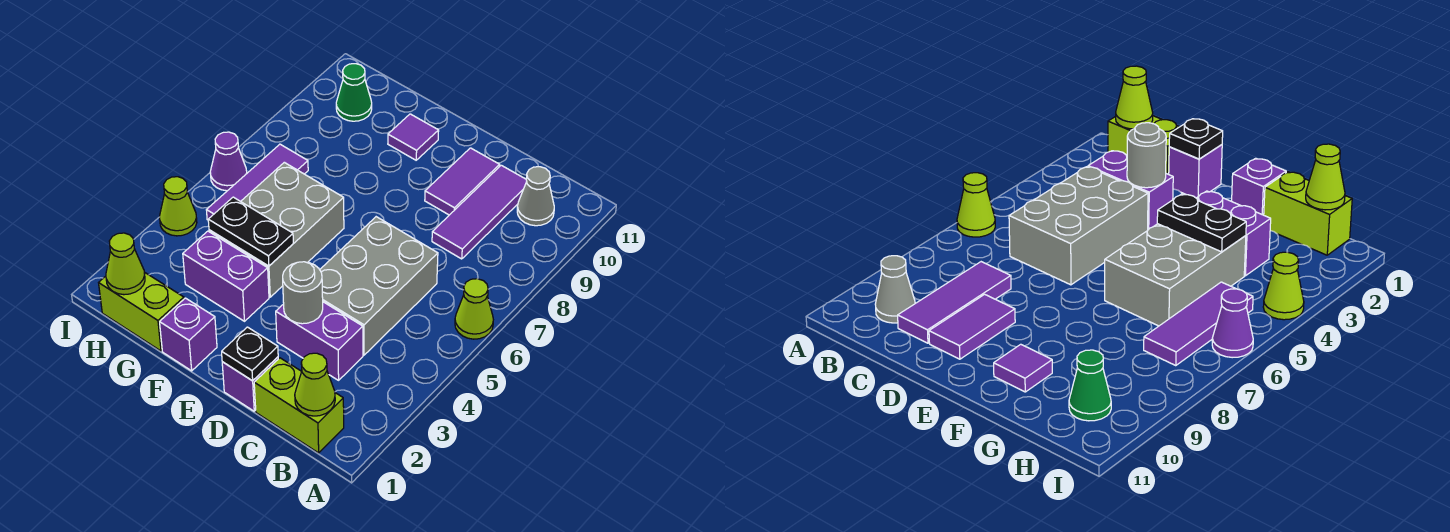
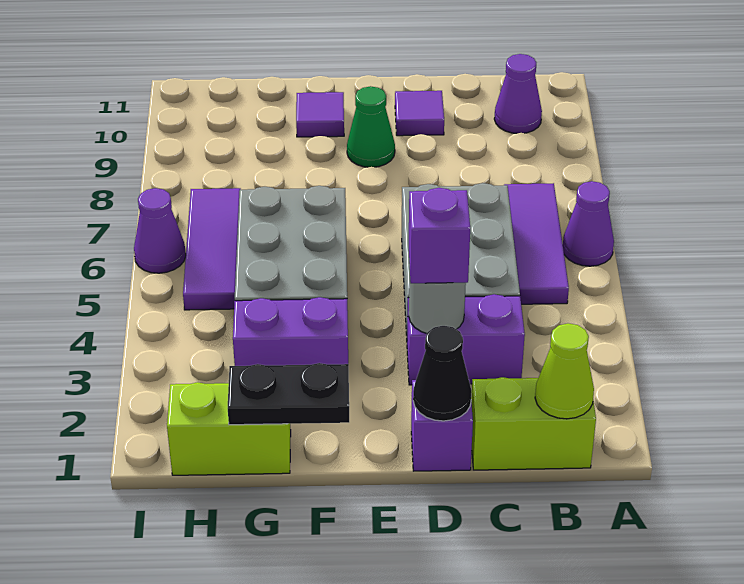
lime cone A6 level 1 -> purple cone A6 level 1
grey cone B10 level 1 -> purple cone B10 level 1
purple tile C8:C10 level 1 -> purple tile B5:B7 level 1
black plate D1 level 2 -> black cone D1 level 2
purple tile D9:D10 level 1 -> purple tile D10 level 1
purple brick F1 level 1 -> purple brick D3 level 3
black plate F4:G4 level 2 -> black plate F1:G1 level 2
lime cone H1 level 2 -> none
green cone H10 level 1 -> green cone E9 level 1
lime cone I4 level 1 -> none

